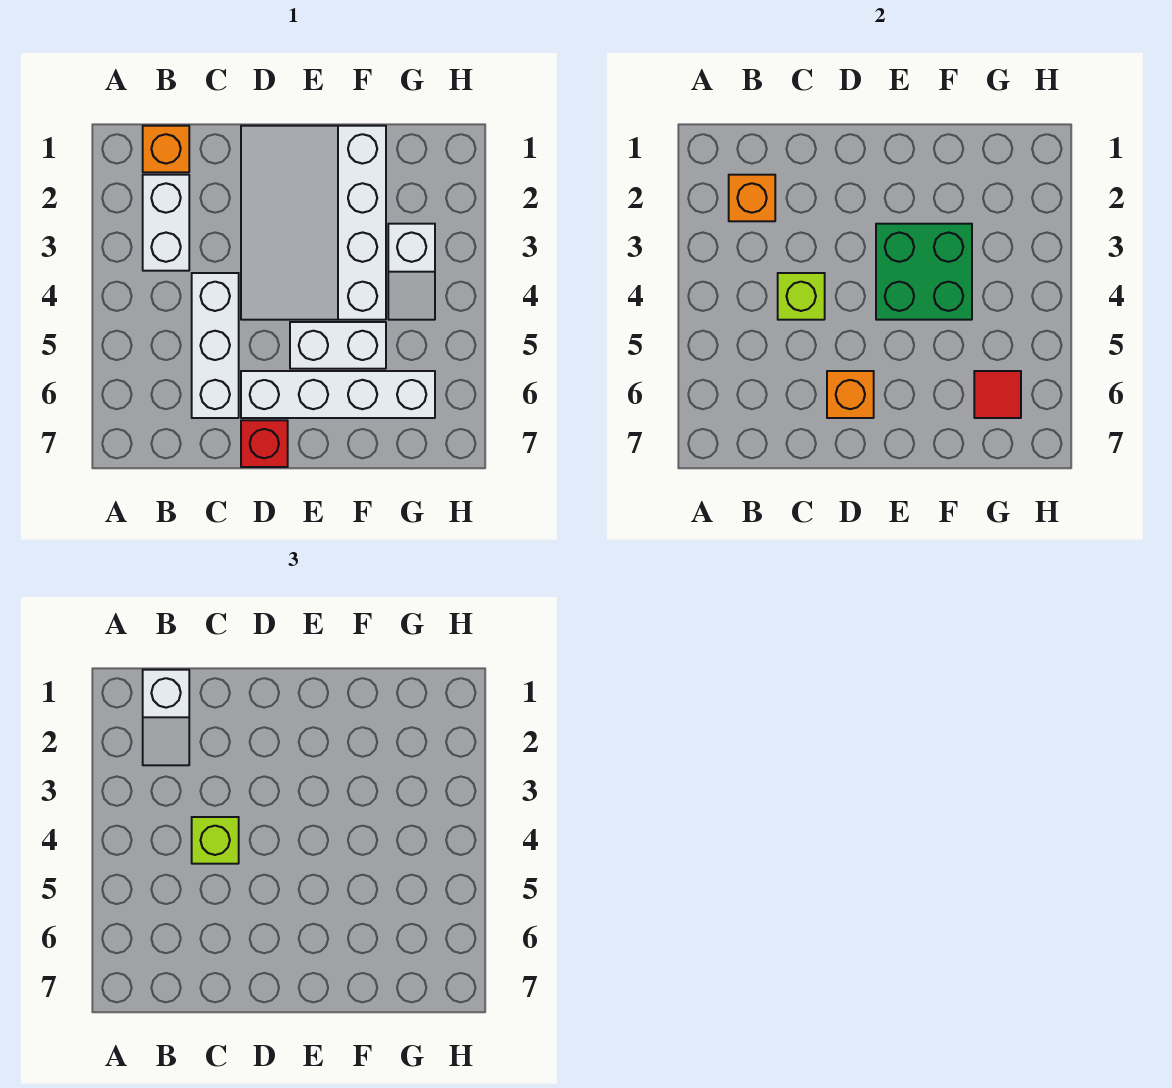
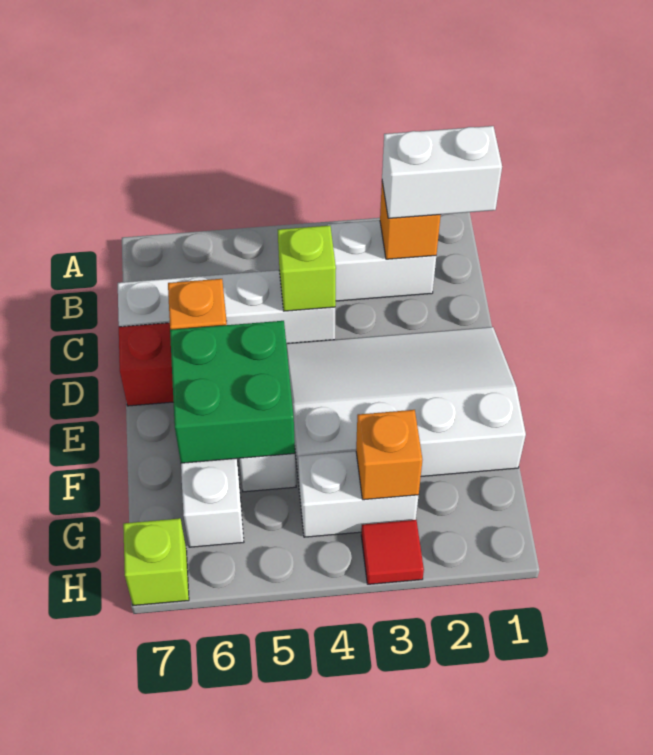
orange brick B1 level 1 -> orange brick G3 level 2
white slope B1:B2 level 3 top 1 -> white brick B1:B2 level 3
white brick C4:C6 level 1 -> white brick C4:C7 level 1
lime brick C4 level 3 -> lime brick H7 level 1
green brick E3:F4 level 2 -> green brick E5:F6 level 2
white slope G3:G4 level 1 top 3 -> white brick G3:G4 level 1
red tile G6 level 2 -> red tile H3 level 1

